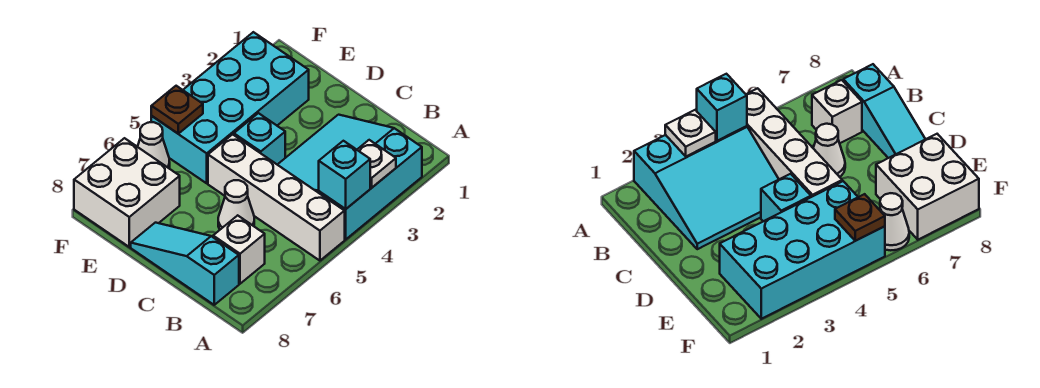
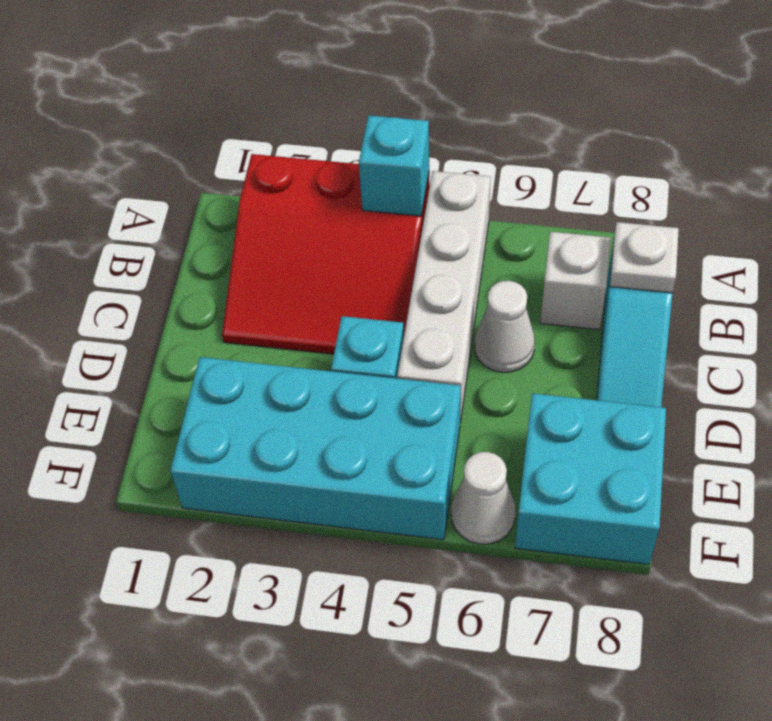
cyan slope A2:C4 level 1 top A -> red slope A2:C4 level 1 top A
white plate A3 level 2 -> white plate B8 level 2
white brick E7:F8 level 1 -> cyan brick E7:F8 level 1
brown plate F5 level 2 -> none

